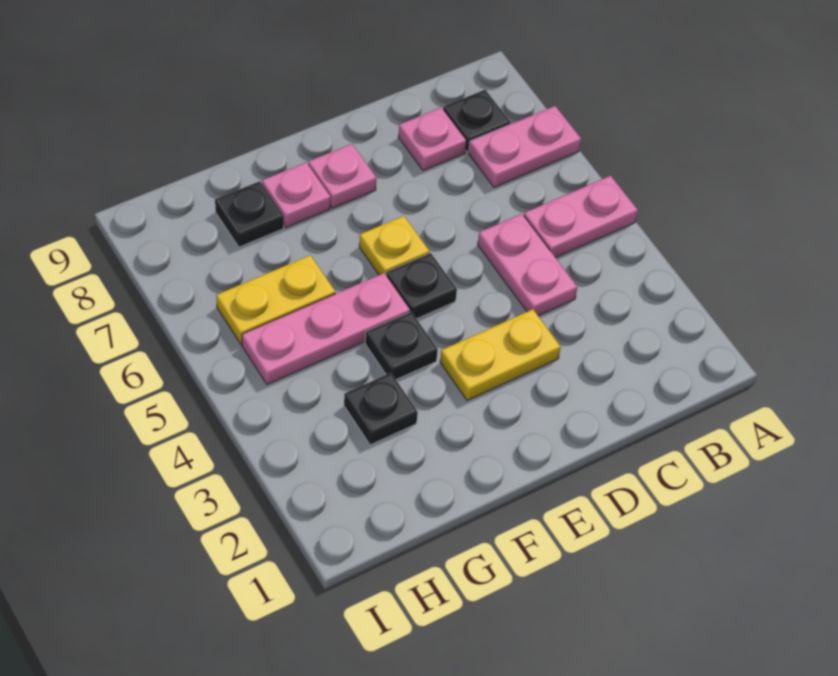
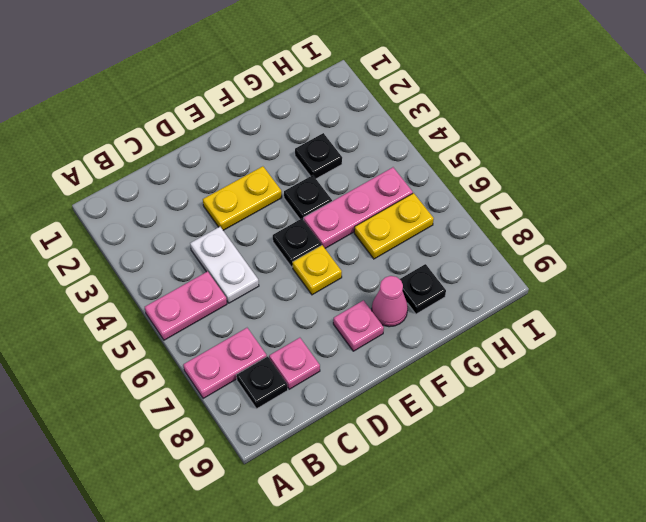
pink plate C4:C5 level 1 -> white plate C4:C5 level 1
pink plate F8 level 1 -> pink cone F8 level 1

